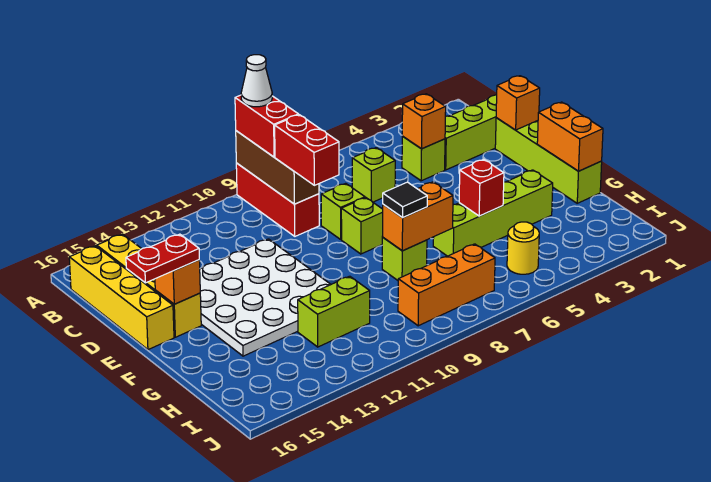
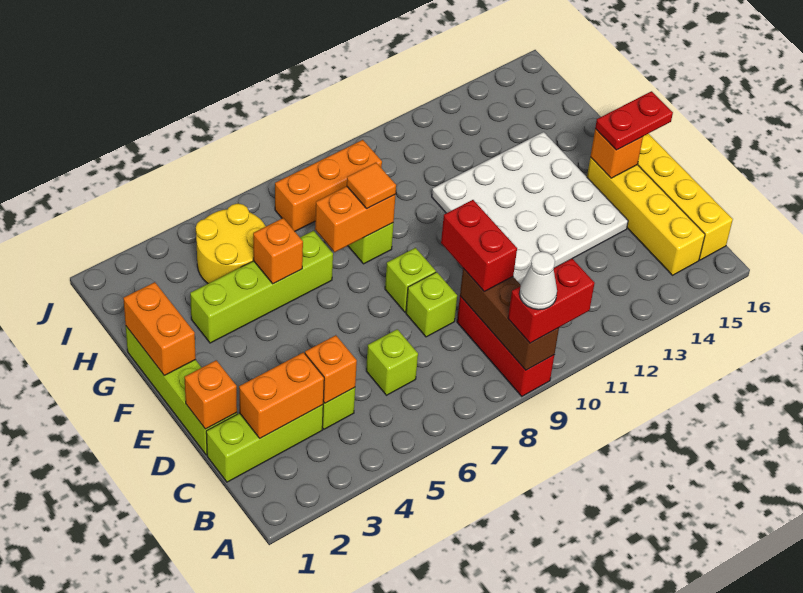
red brick A9:B9 level 3 -> red brick A9:A10 level 3
none -> orange brick C2:C3 level 2
red brick G5 level 2 -> orange brick G5 level 2
black tile G8 level 3 -> orange tile G8 level 3
lime brick H11:H12 level 1 -> none
yellow round brick I5 level 1 -> yellow round brick H4:I5 level 1

